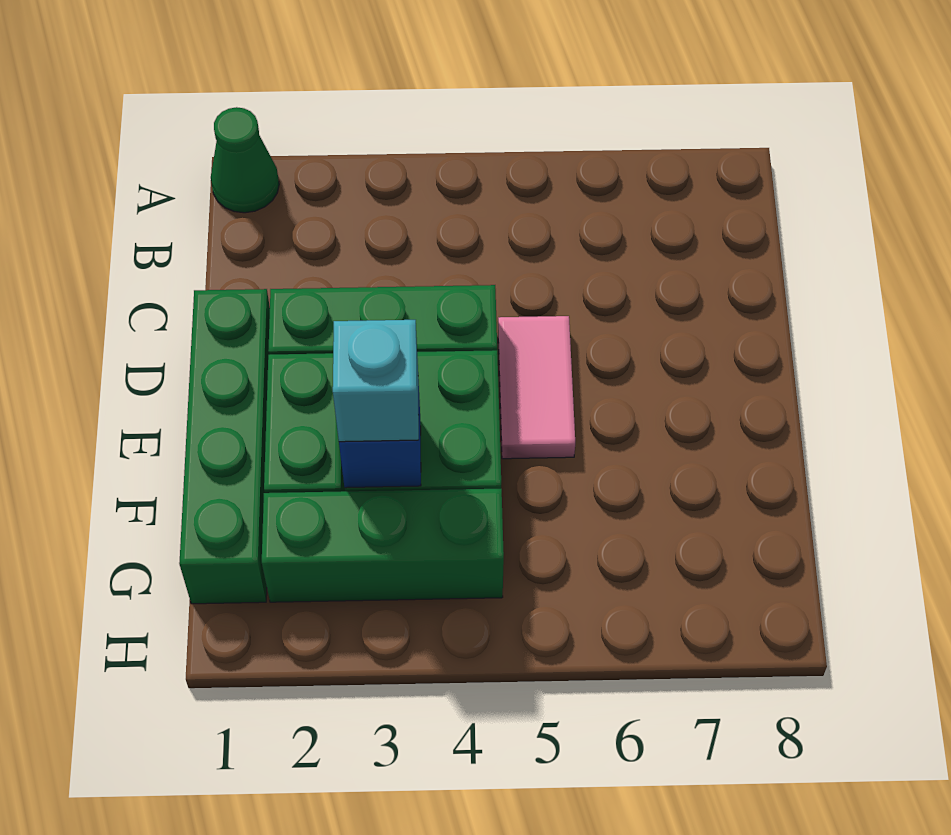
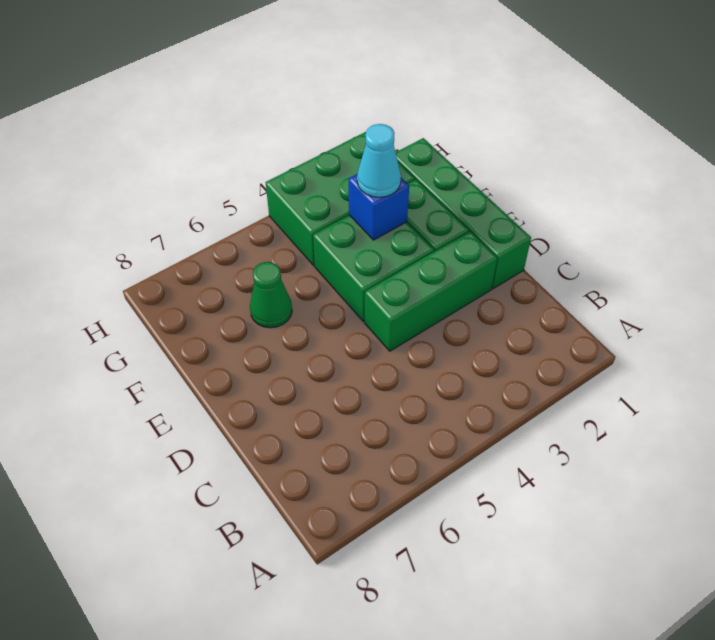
green cone A1 level 1 -> green cone F6 level 1
pink tile D5:E5 level 1 -> none
cyan brick F3 level 3 -> cyan cone F3 level 3
green brick G2:G4 level 1 -> green brick G2:H4 level 1

